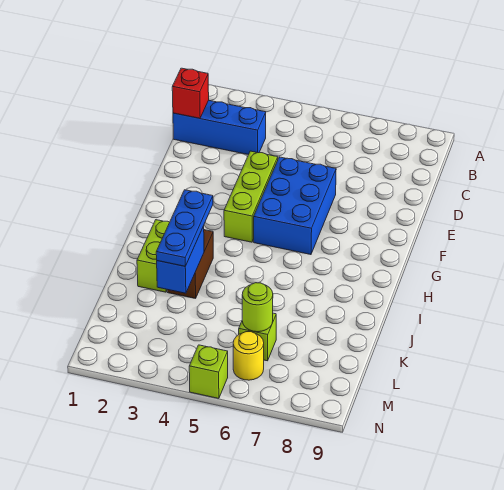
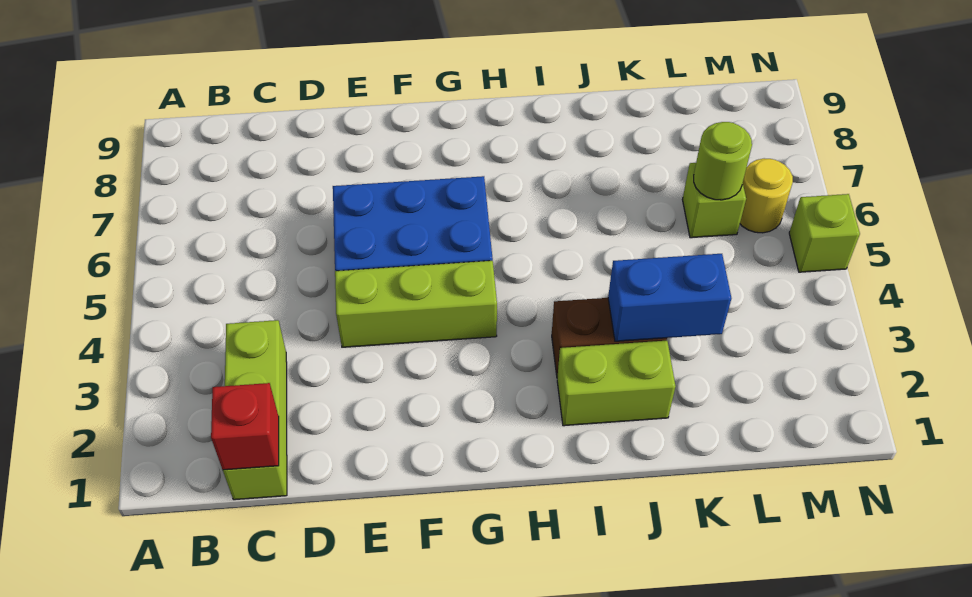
blue brick C1:C3 level 1 -> lime brick C1:C3 level 1
blue plate I3:K3 level 3 -> none

